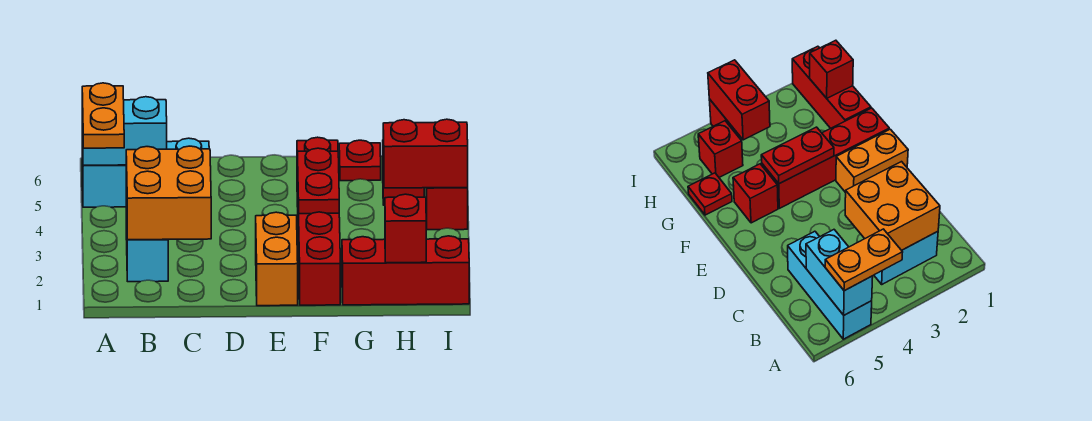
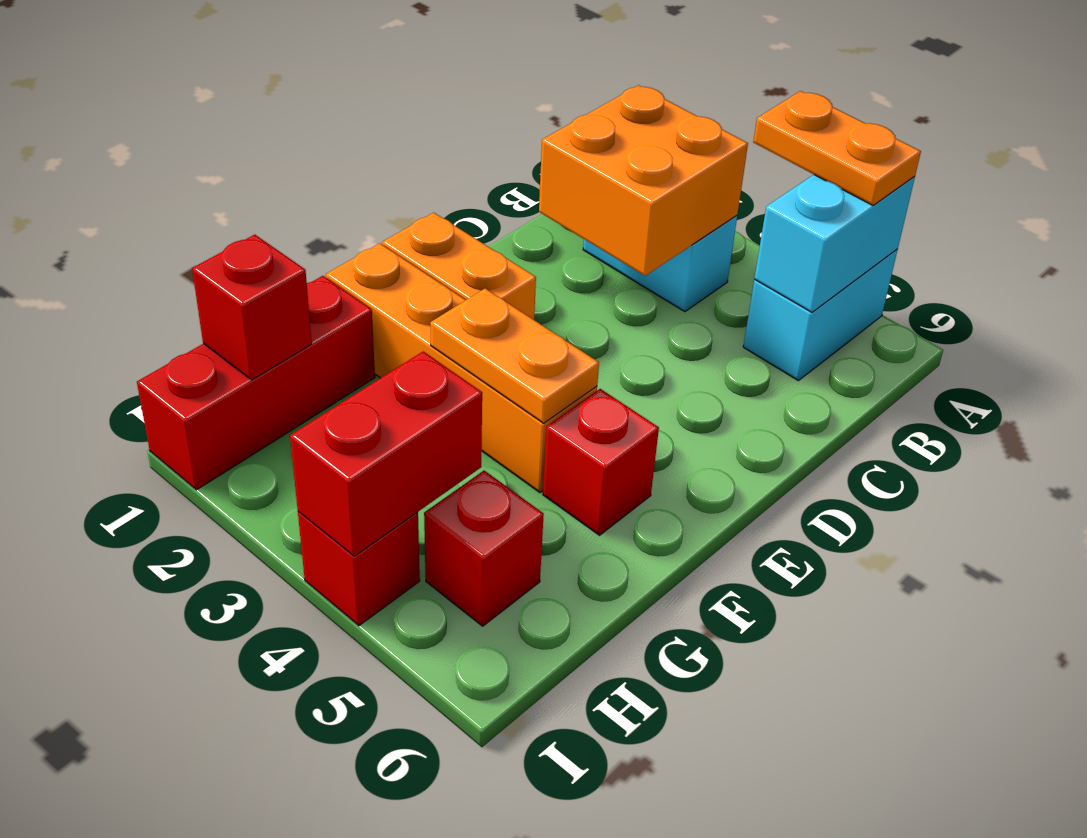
cyan brick A5:C5 level 1 -> cyan brick A5:B5 level 1
red brick F1:F4 level 1 -> orange brick F1:F4 level 1
red plate F3:F4 level 2 -> orange plate F3:F4 level 2
red plate G6 level 1 -> none

